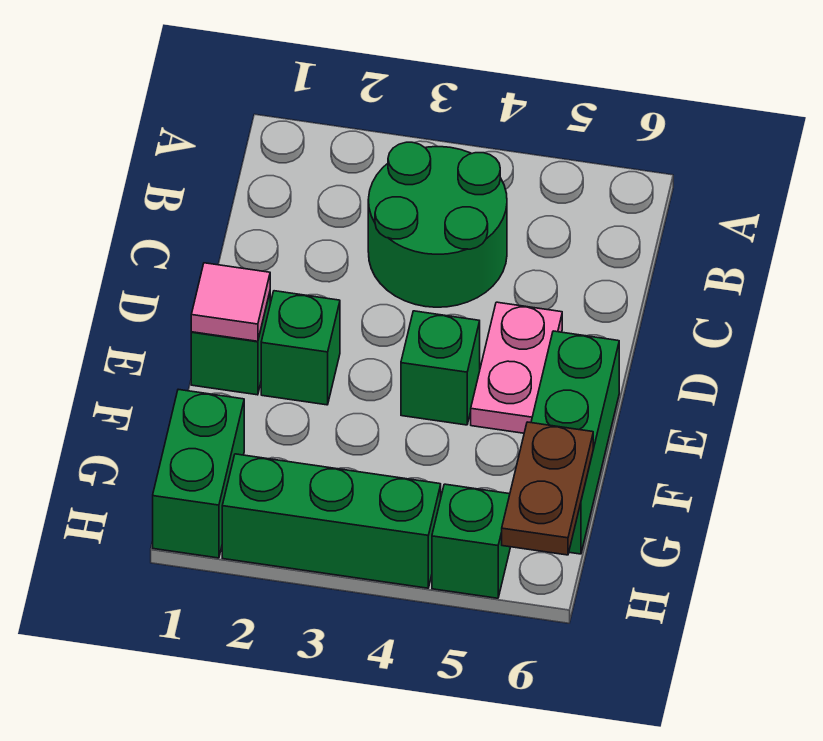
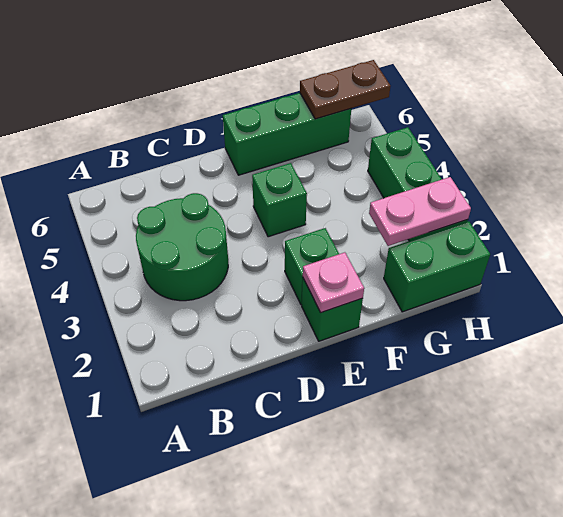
pink plate D5:E5 level 1 -> pink plate G2:H2 level 2
pink tile E1 level 2 -> pink plate E1 level 2
green brick H5 level 1 -> none

